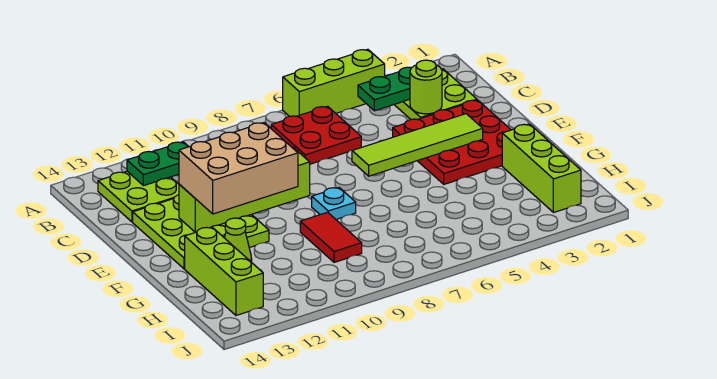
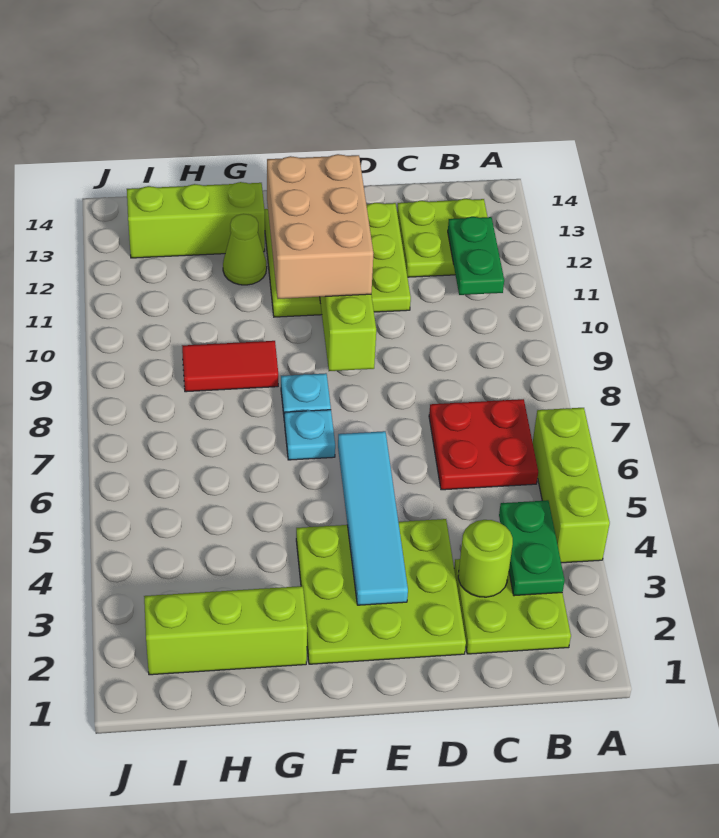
red plate D2:F4 level 1 -> lime plate D2:F4 level 1
lime tile E3:E6 level 2 -> cyan tile E3:E6 level 2
none -> cyan plate F7 level 1

